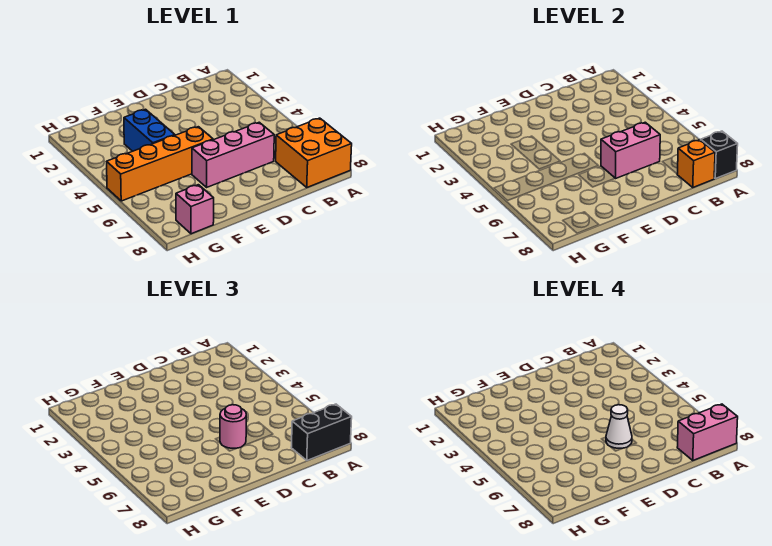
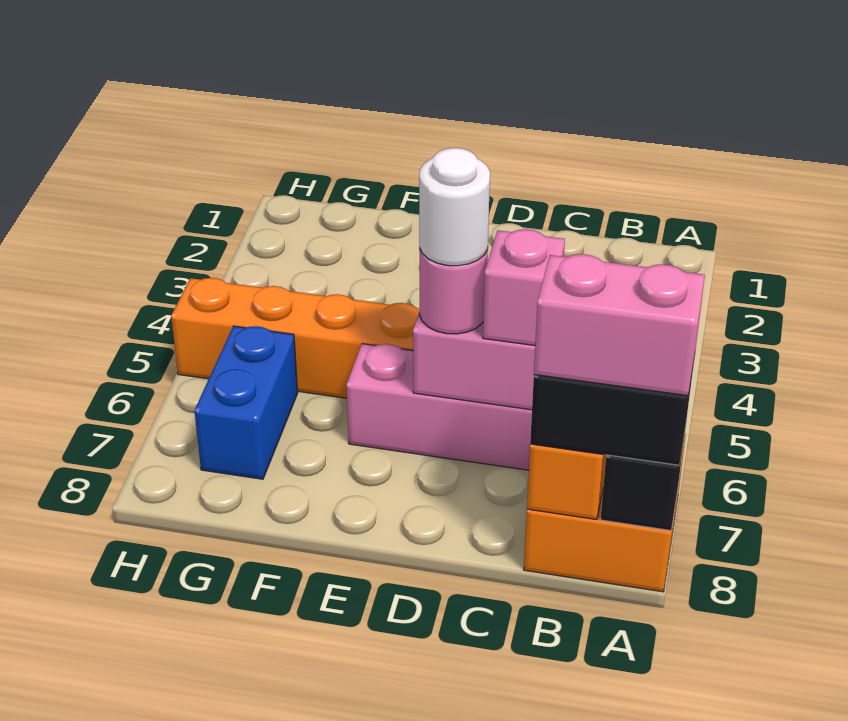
white cone D6 level 4 -> white round brick D6 level 4
blue brick F3:F4 level 1 -> blue brick G6:G7 level 1
pink brick G8 level 1 -> pink brick C6 level 3

